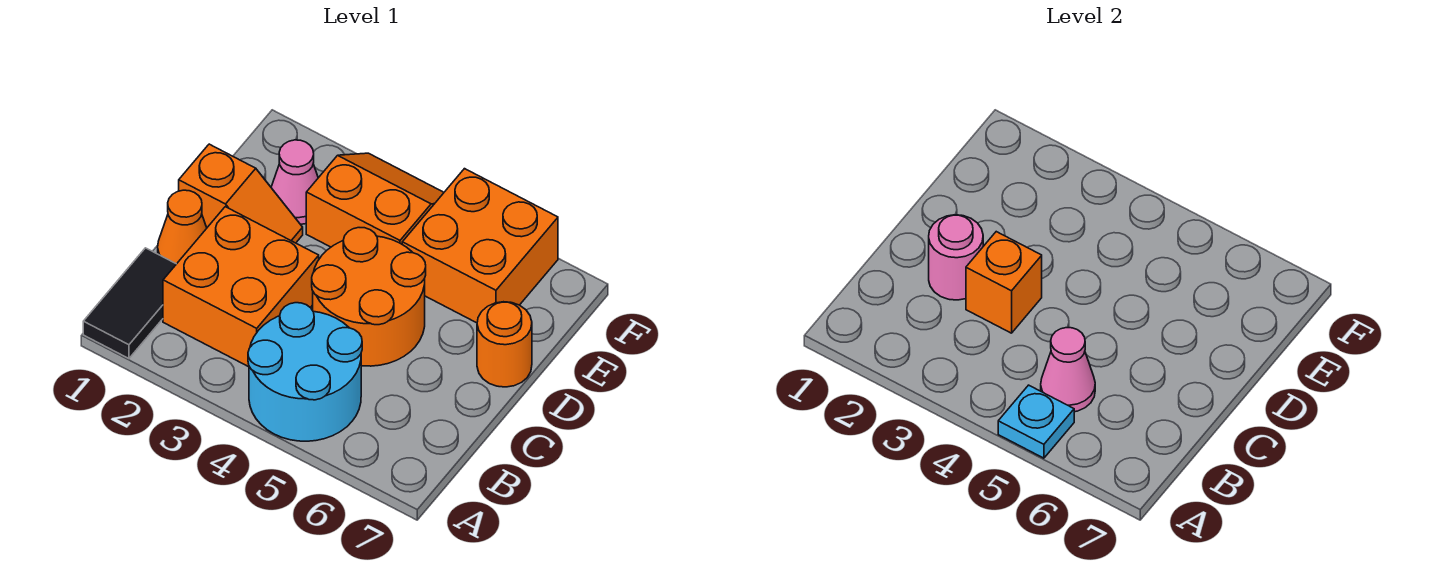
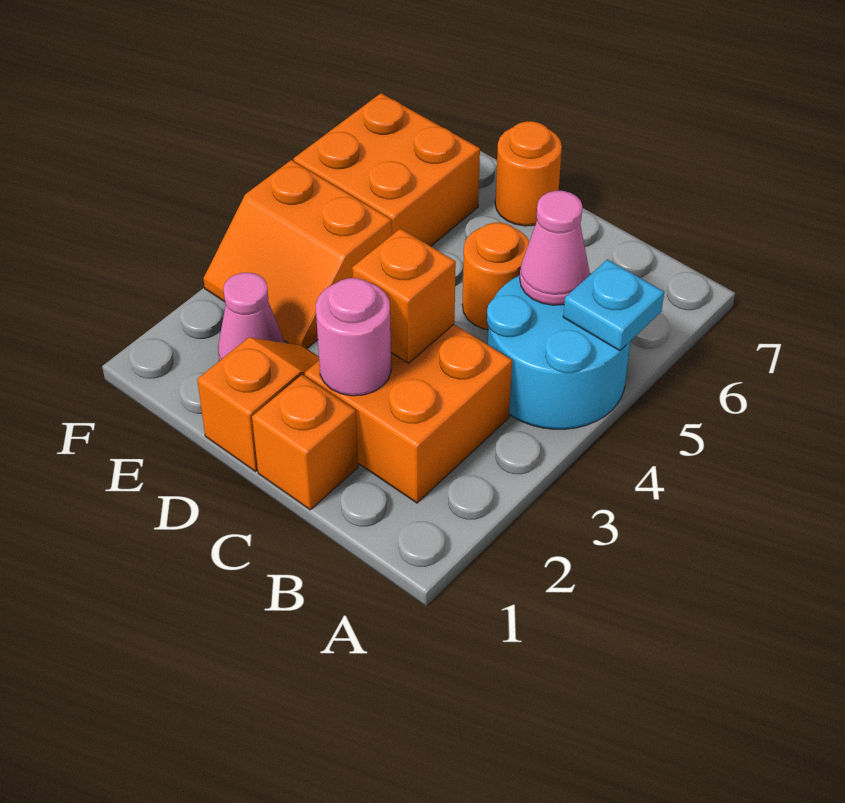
black tile A1:B1 level 1 -> none
orange cone C1 level 1 -> orange brick C1 level 1
orange round brick C4:D5 level 1 -> orange round brick C5 level 1
orange slope E3:F4 level 1 top E -> orange slope E3:F4 level 1 top 4

